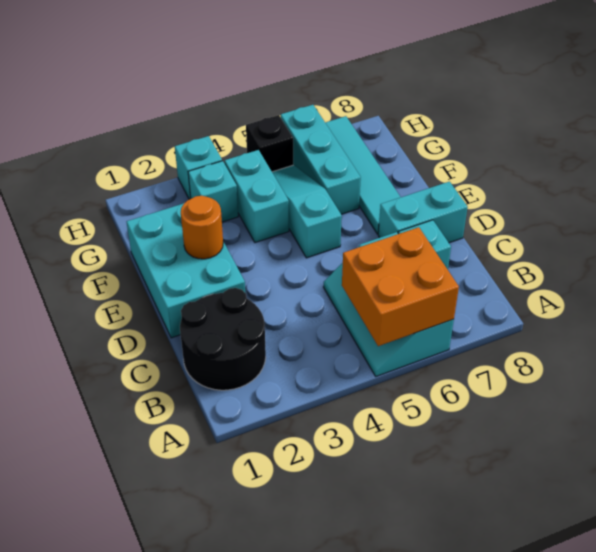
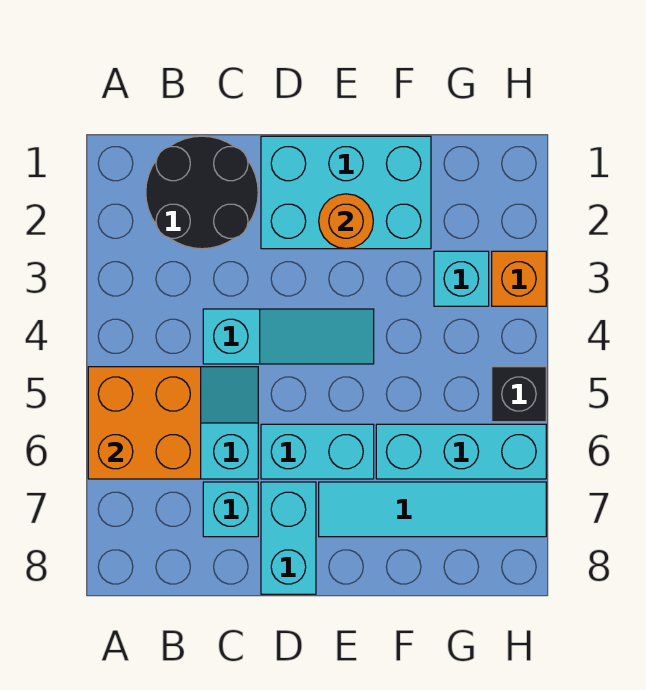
cyan slope E5:G5 level 1 top E -> cyan slope C4:E4 level 1 top C
cyan brick F4:G4 level 1 -> cyan brick D6:E6 level 1
cyan brick H3 level 1 -> orange brick H3 level 1

